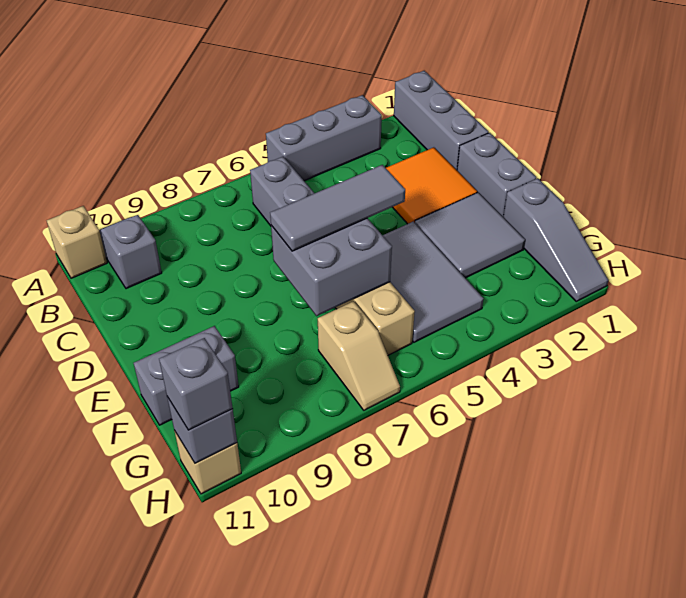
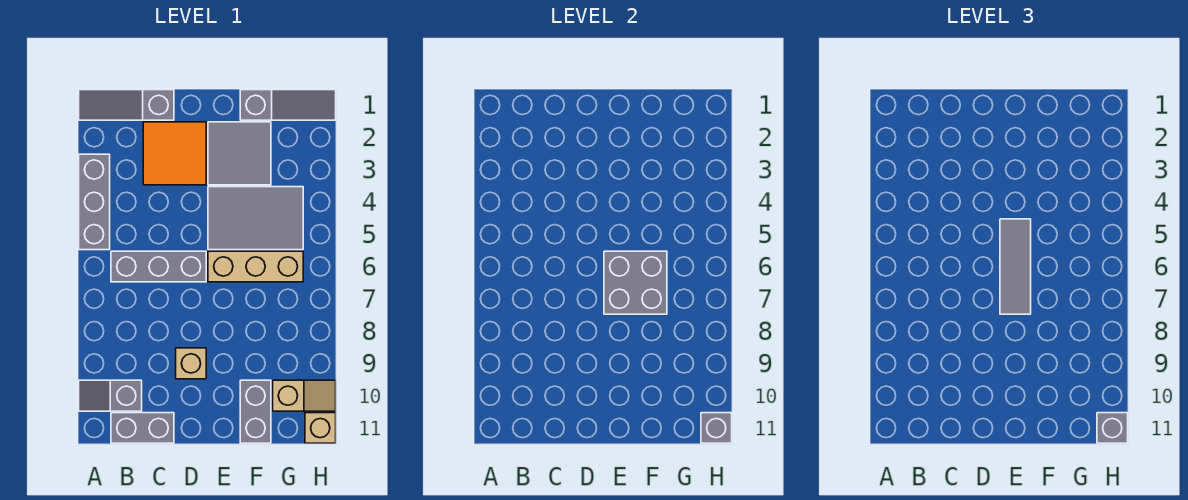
grey brick A1:C1 level 1 -> grey slope A1:C1 level 1 top C
tan brick A11 level 1 -> tan brick D9 level 1
grey brick D1:E1 level 1 -> grey brick B11:C11 level 1
tan slope G7:H7 level 1 top G -> tan slope G10:H10 level 1 top G

